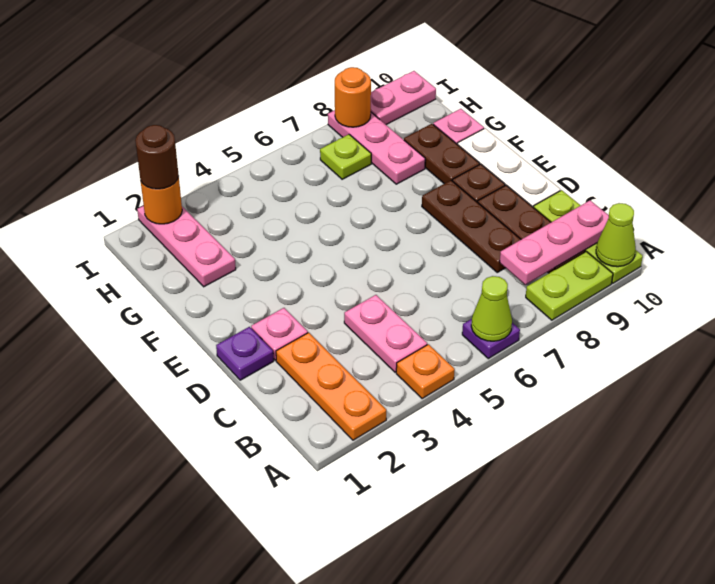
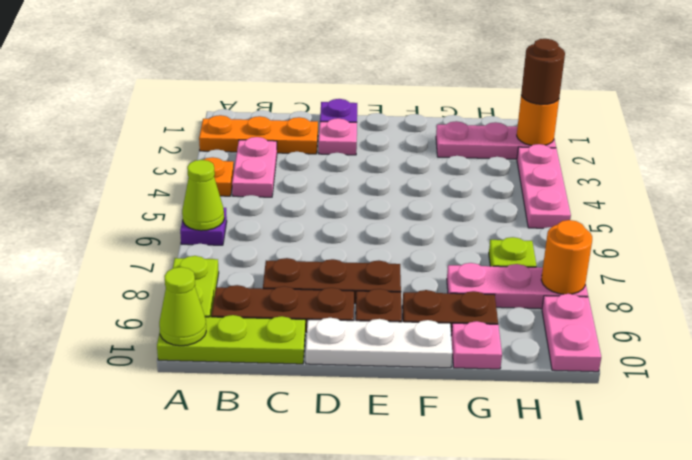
pink plate B4:C4 level 1 -> pink plate B3:B4 level 1
pink plate B8:B10 level 2 -> pink plate I3:I5 level 1

